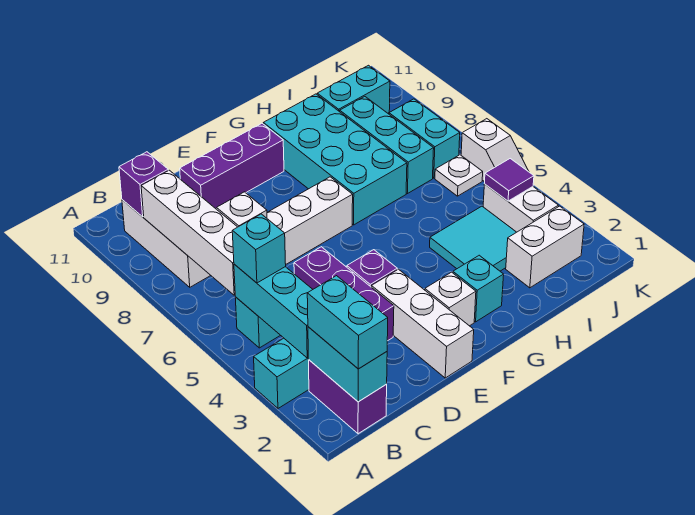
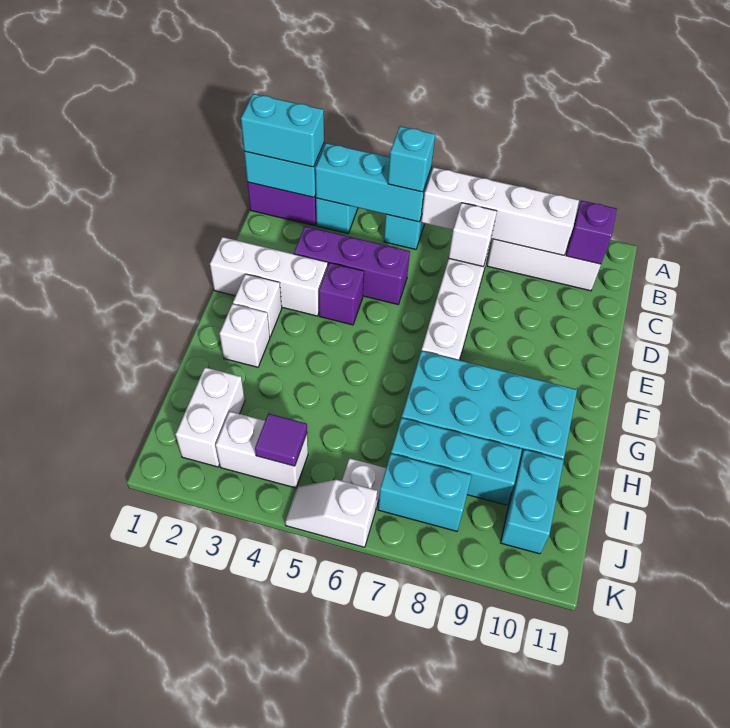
purple brick D10:F10 level 1 -> none
cyan brick G2 level 1 -> white brick G2 level 1
cyan tile H3:I4 level 1 -> none

